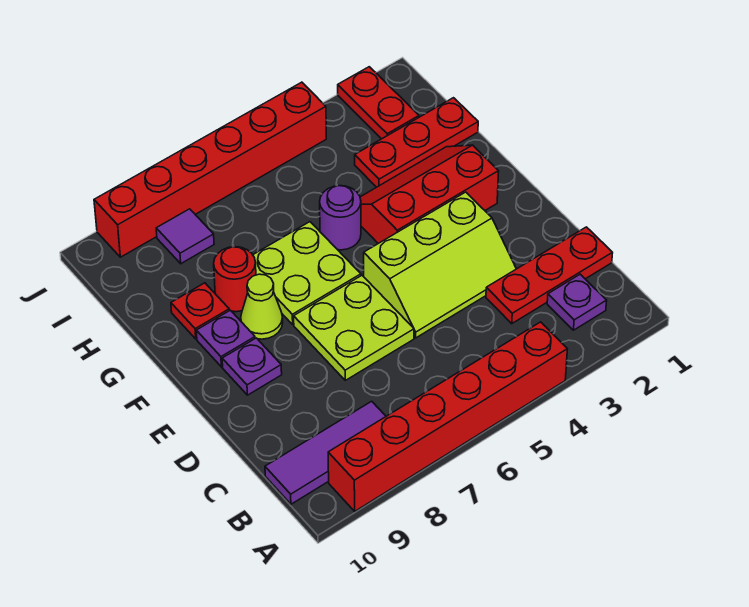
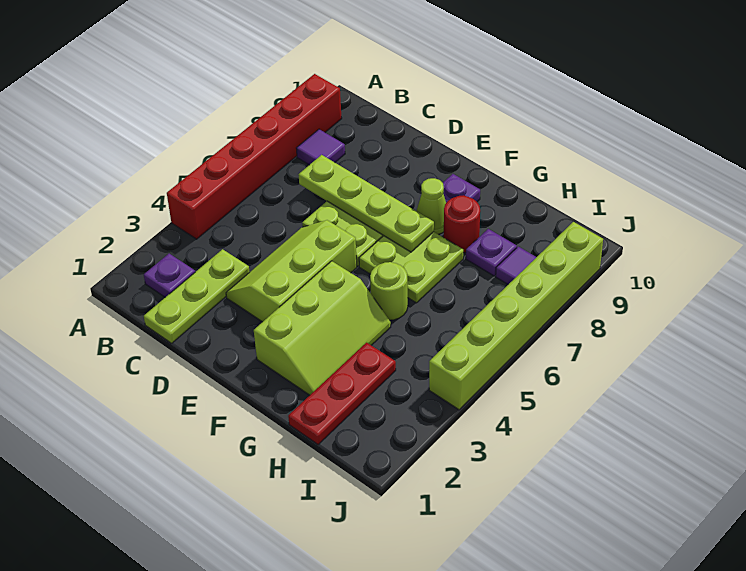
purple tile B8:B10 level 1 -> purple tile B8 level 1
red plate C1:C3 level 1 -> lime plate C1:C3 level 1
none -> lime plate C7:F7 level 2
purple plate E9 level 1 -> purple plate H8 level 1
red slope F2:G4 level 1 top F -> lime slope F2:G4 level 1 top F
purple round brick G5 level 1 -> lime round brick G5 level 1
red plate G9 level 1 -> none
red plate I2:J2 level 1 -> none
red brick J4:J9 level 1 -> lime brick J4:J9 level 1

